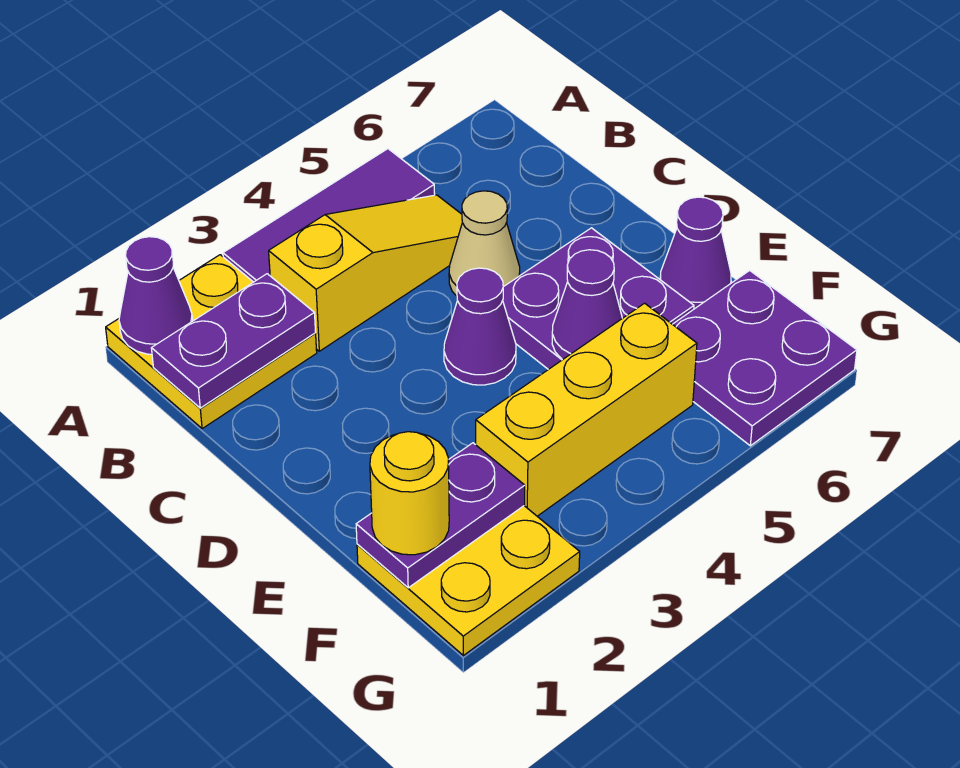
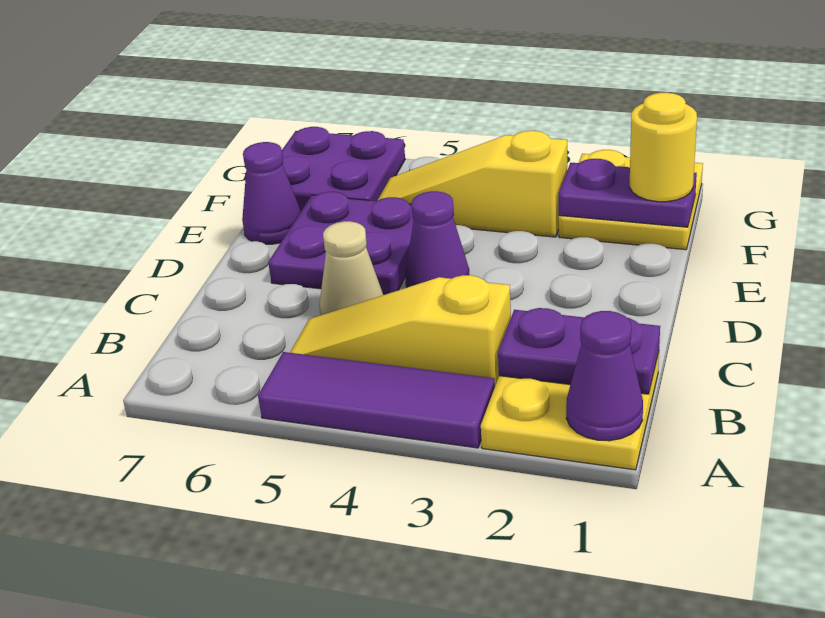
purple cone E5 level 2 -> none
yellow brick F3:F5 level 1 -> yellow slope F3:F5 level 1 top 3

